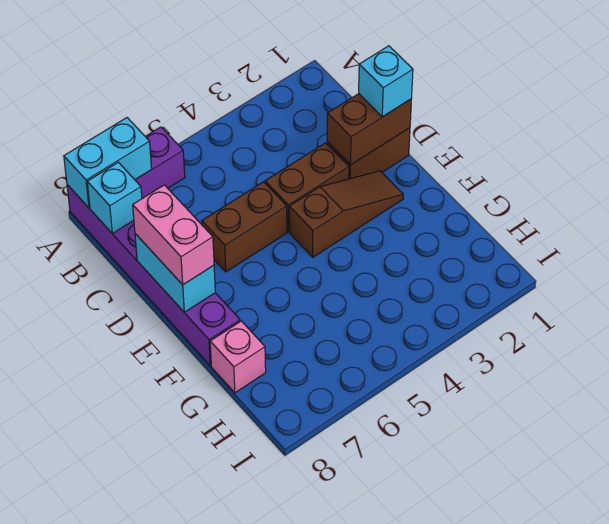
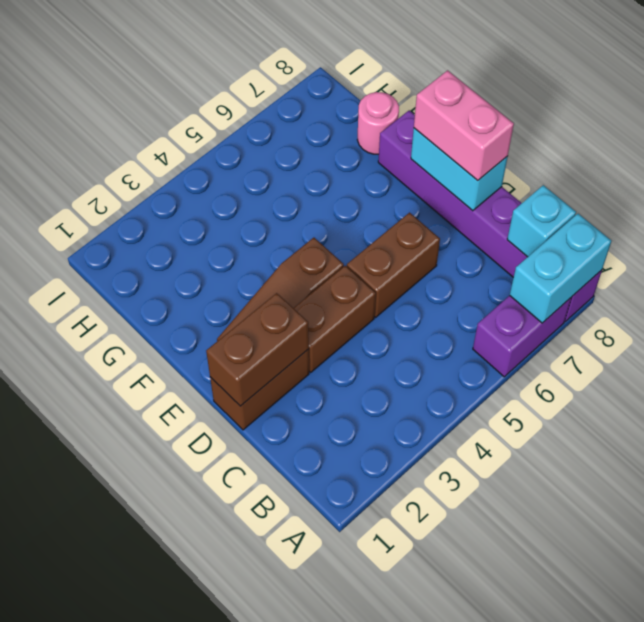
cyan brick D1 level 3 -> none
pink brick G8 level 1 -> pink round brick G8 level 1

